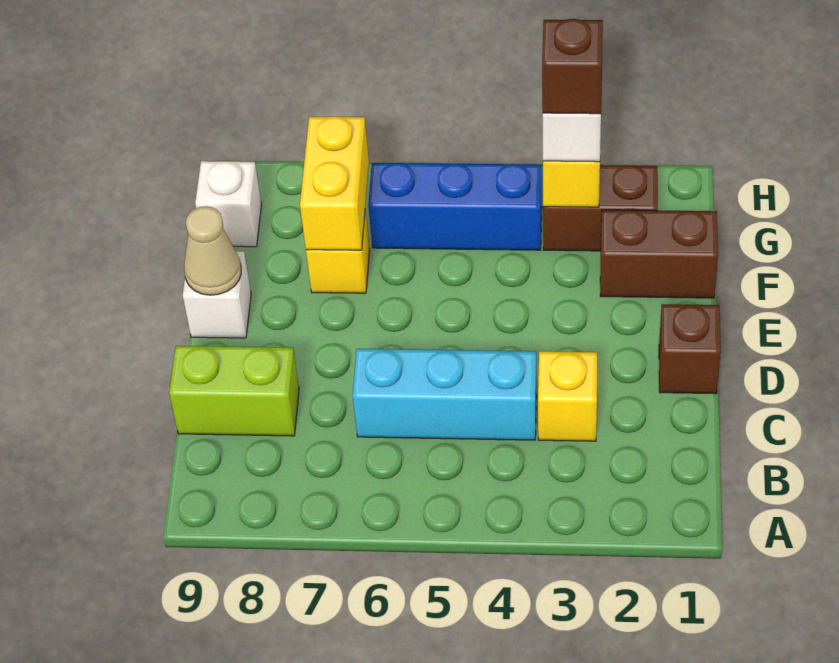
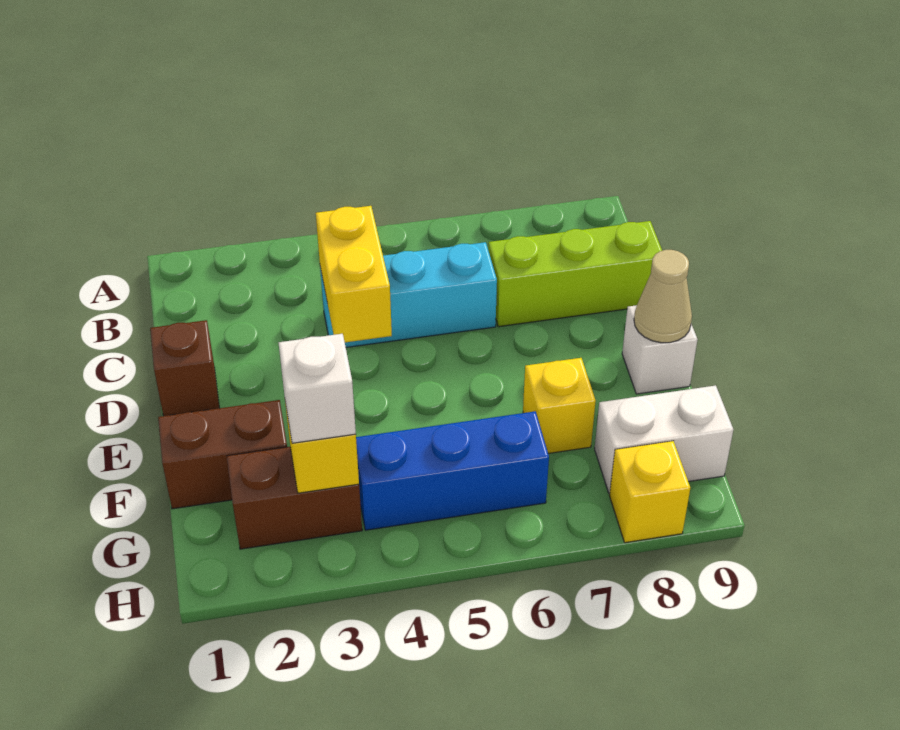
yellow brick C3 level 1 -> yellow brick H8 level 1
lime brick C8:C9 level 1 -> lime brick C7:C9 level 1
yellow brick F7:G7 level 2 -> yellow brick C4:D4 level 2
brown brick G3 level 4 -> none
white brick G9 level 1 -> white brick G8:G9 level 1

